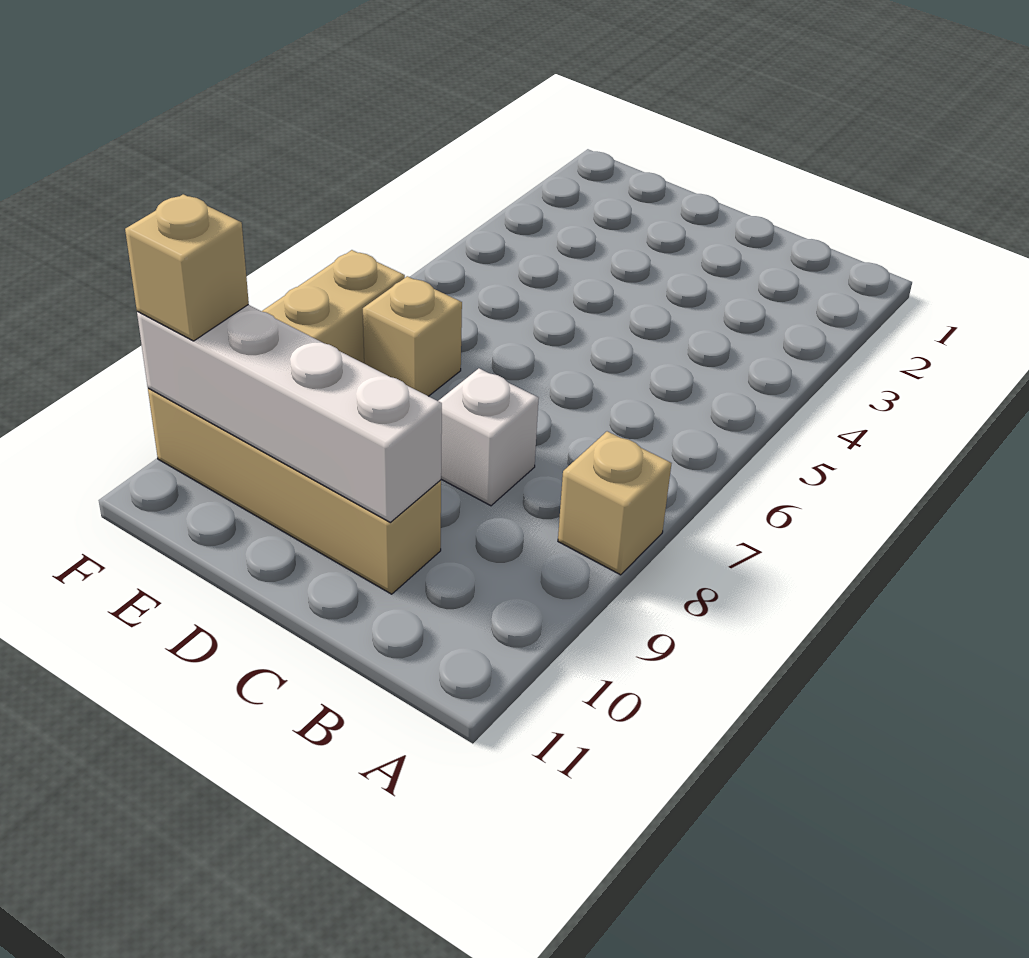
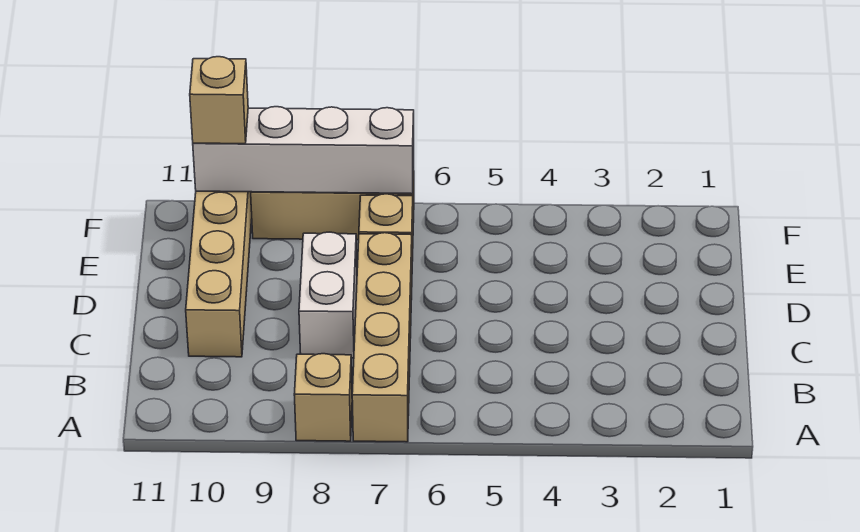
none -> tan brick A7:D7 level 1
white brick C8 level 1 -> white brick C8:D8 level 1
white brick C10:F10 level 2 -> white brick F7:F10 level 2

